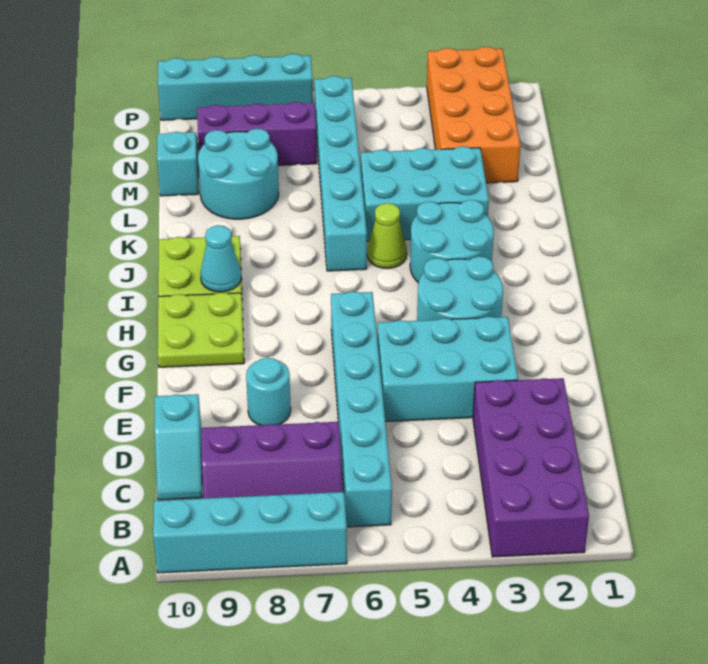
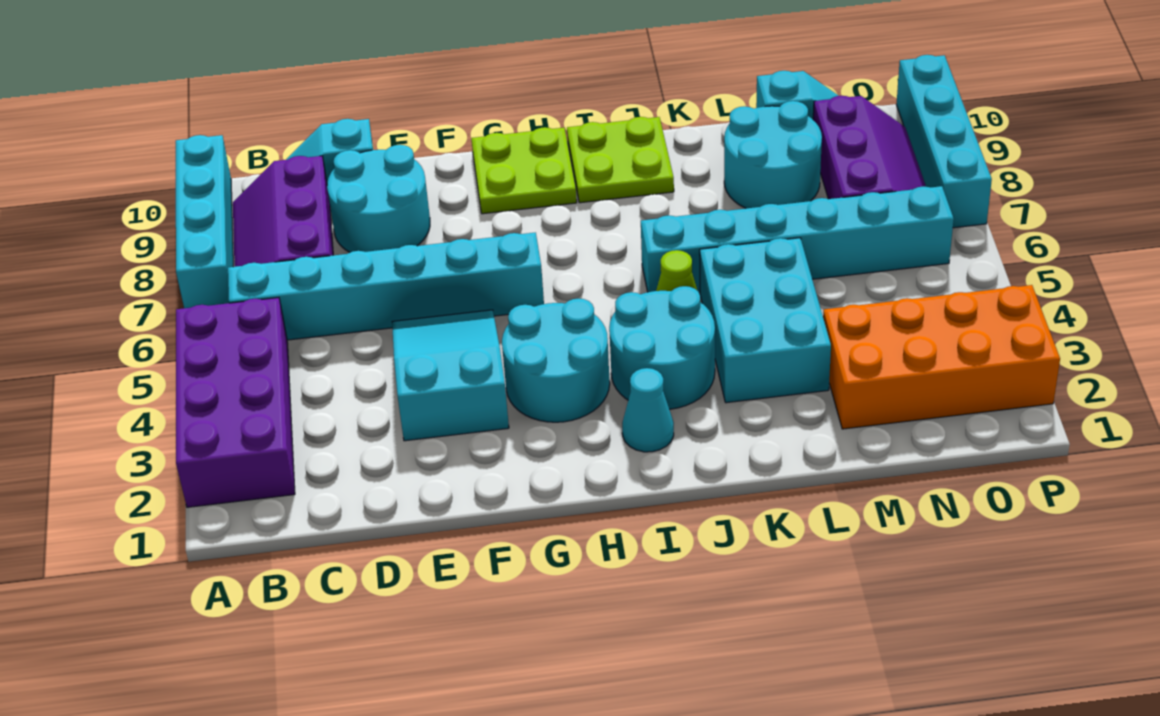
purple brick A2:D3 level 1 -> purple brick A2:B5 level 1
cyan brick E3:F5 level 1 -> cyan slope E3:F5 level 1 top 3
cyan round brick E8 level 1 -> cyan round brick D8:E9 level 1
cyan cone I9 level 2 -> cyan cone I2 level 1

